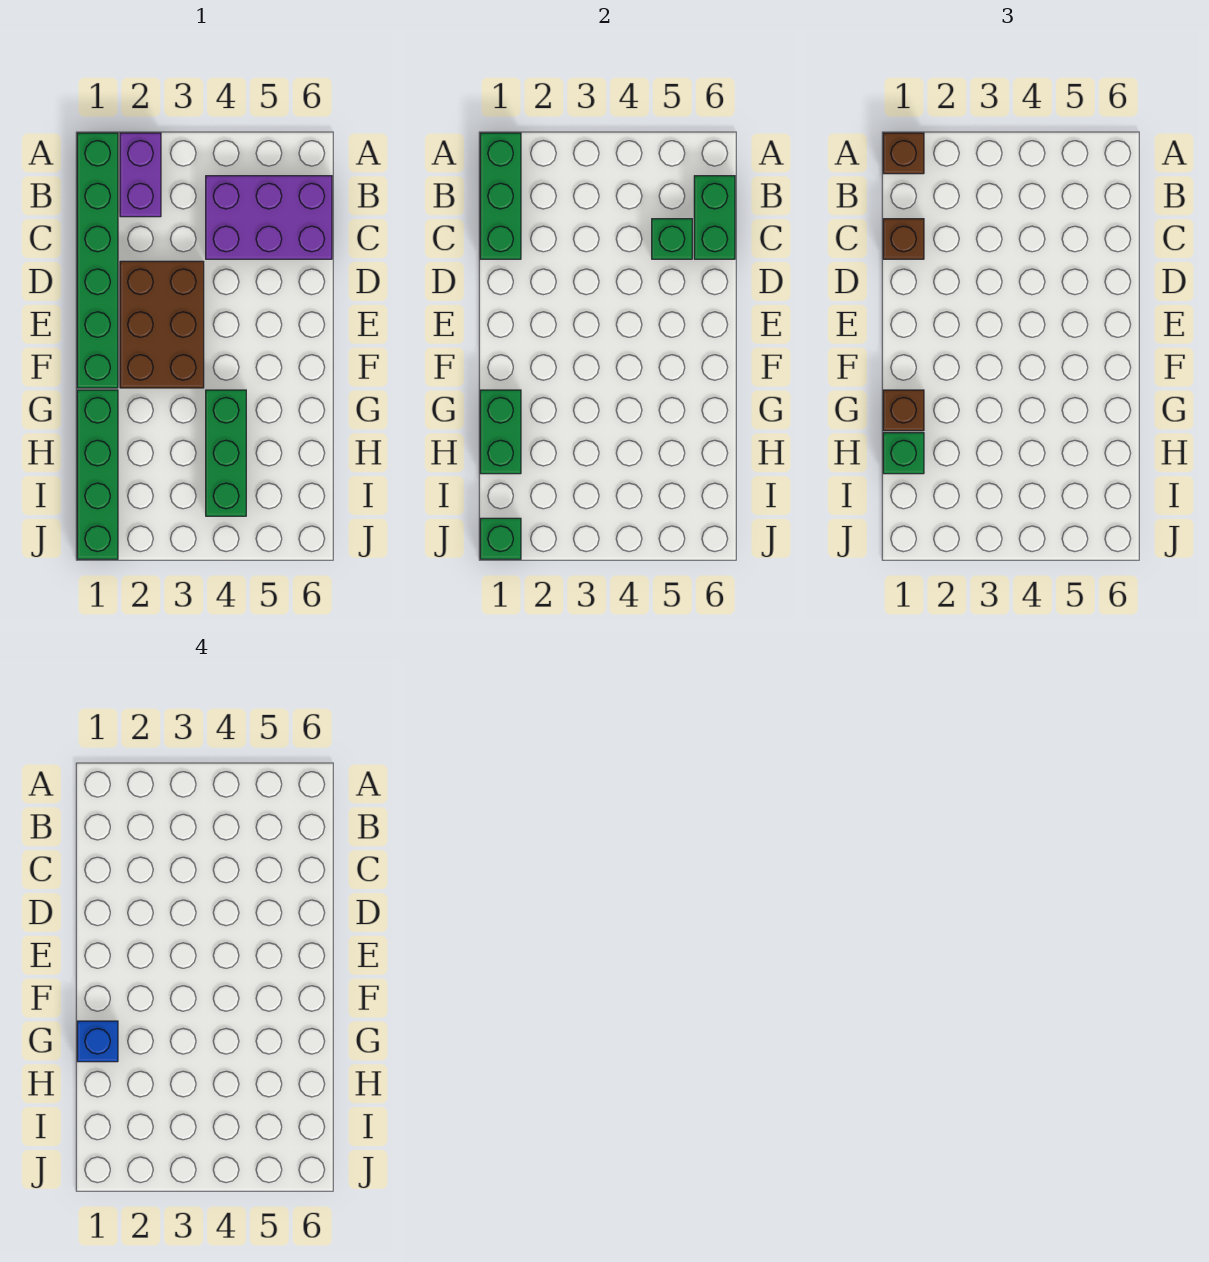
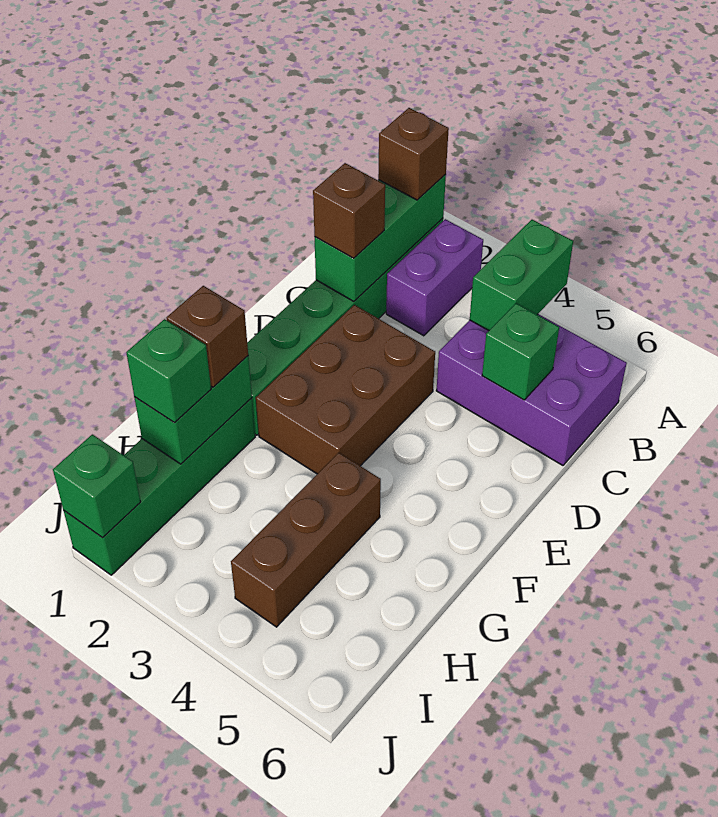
green brick B6:C6 level 2 -> green brick A4:B4 level 2
blue brick G1 level 4 -> none
green brick G4:I4 level 1 -> brown brick G4:I4 level 1

